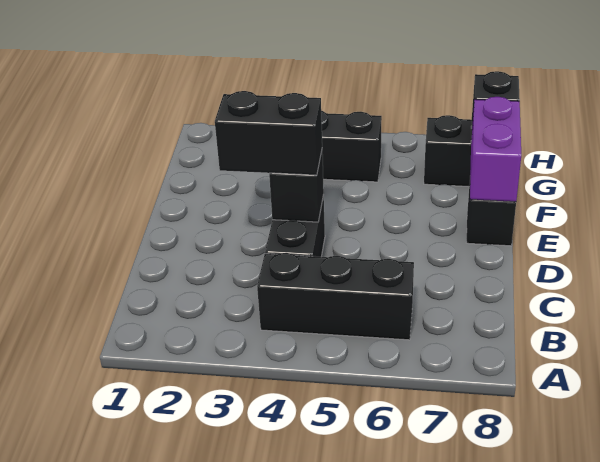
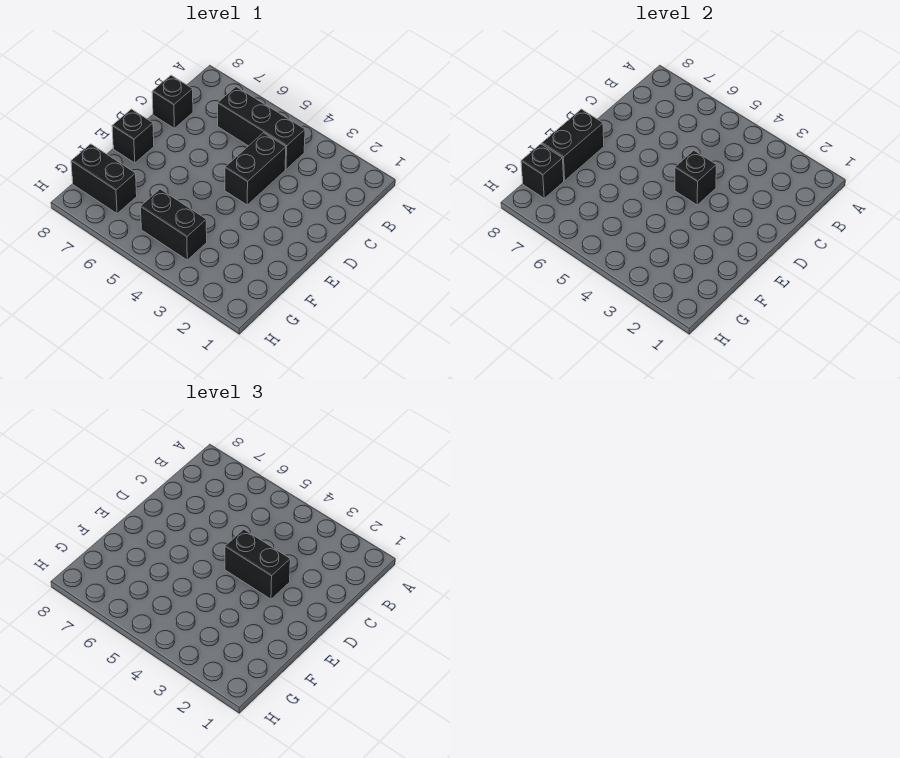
none -> black brick C8 level 1
purple brick E8:F8 level 2 -> black brick E8:F8 level 2

